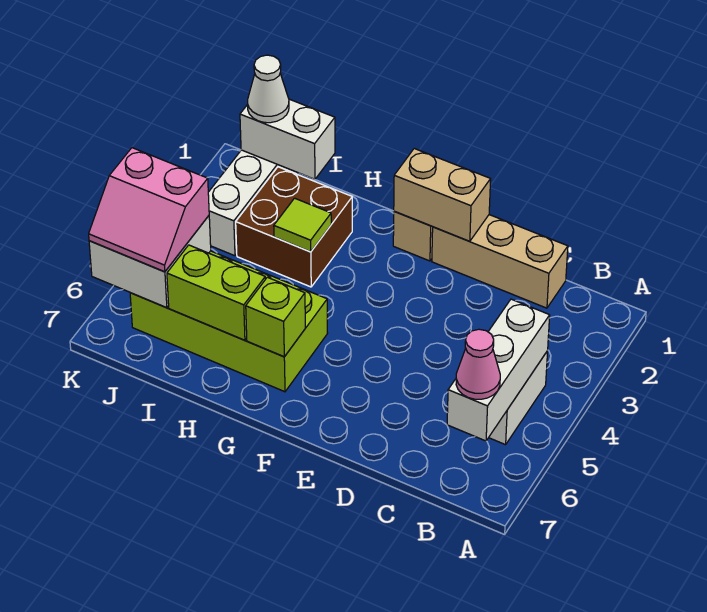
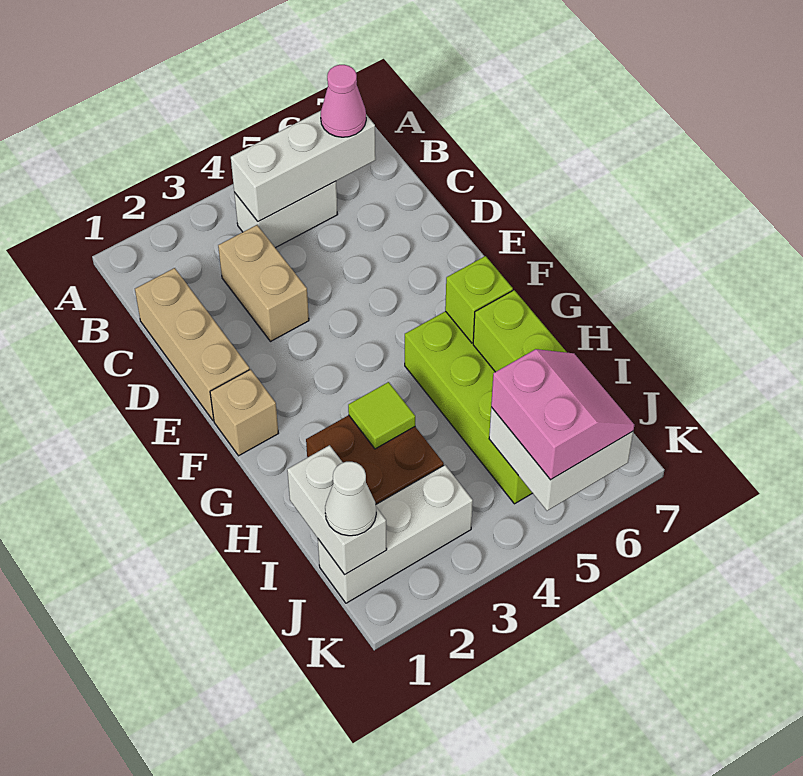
tan brick E1:F1 level 2 -> tan brick C3:D3 level 1

